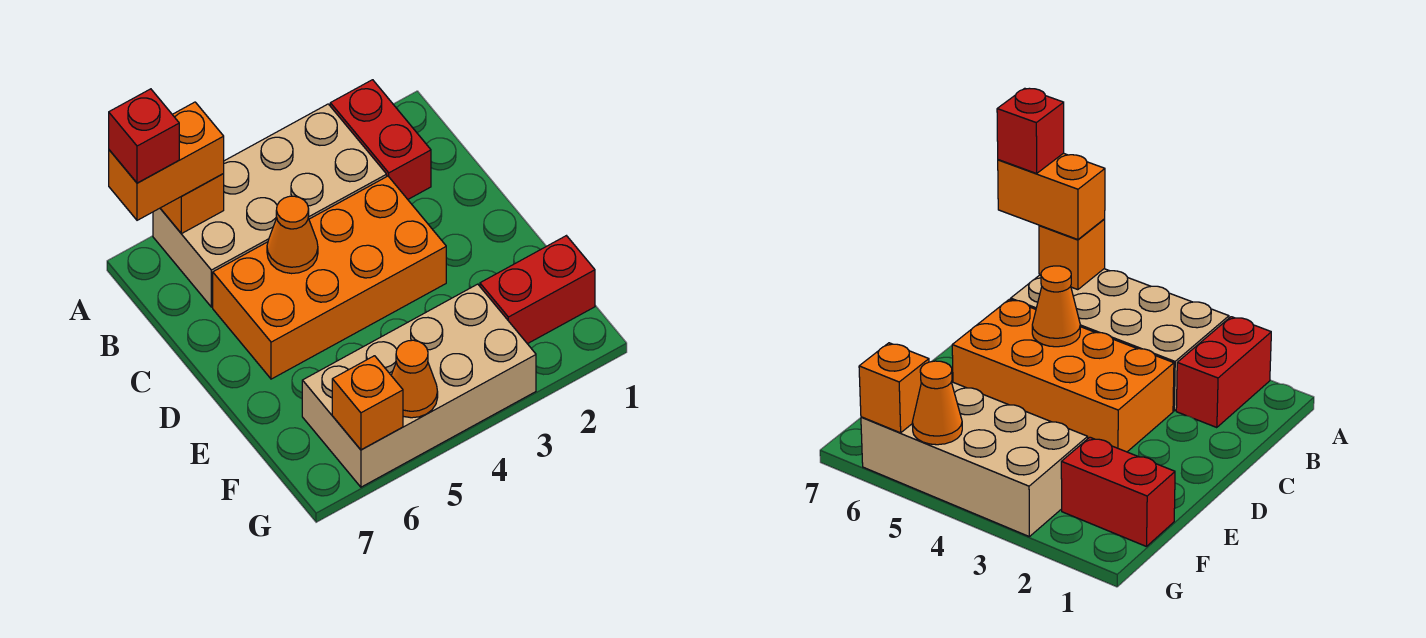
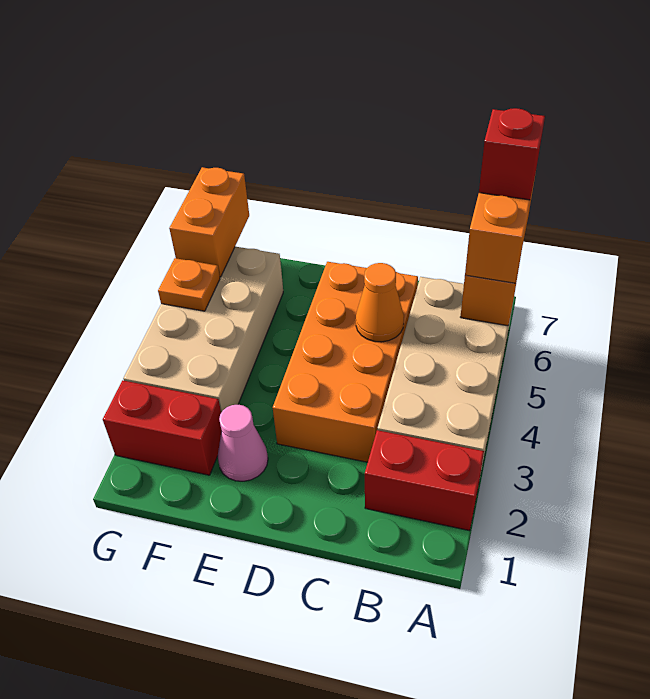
none -> pink cone E2 level 1
red brick F1:F2 level 1 -> red brick F2:G2 level 1
orange cone G5 level 2 -> orange plate G5 level 2
orange brick G6 level 2 -> orange brick G6:G7 level 2

